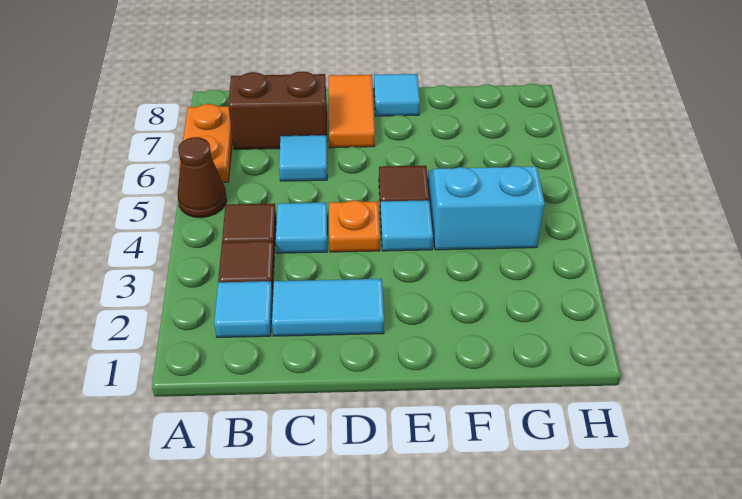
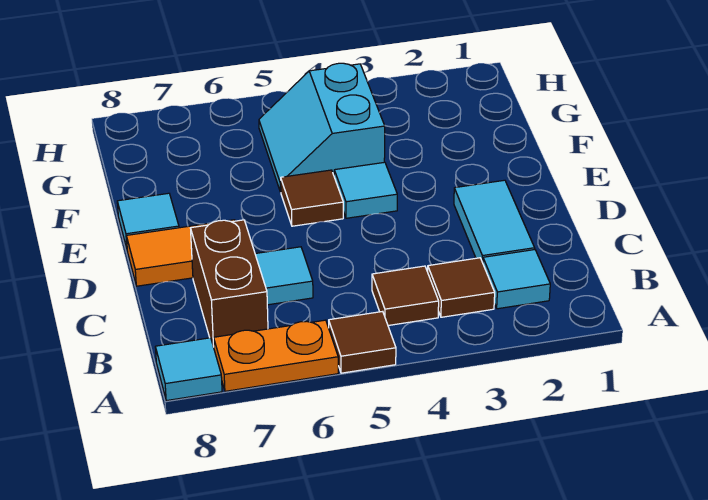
brown cone A5 level 1 -> brown tile A5 level 1
cyan tile C4 level 1 -> cyan tile A8 level 1
orange plate D4 level 1 -> none

